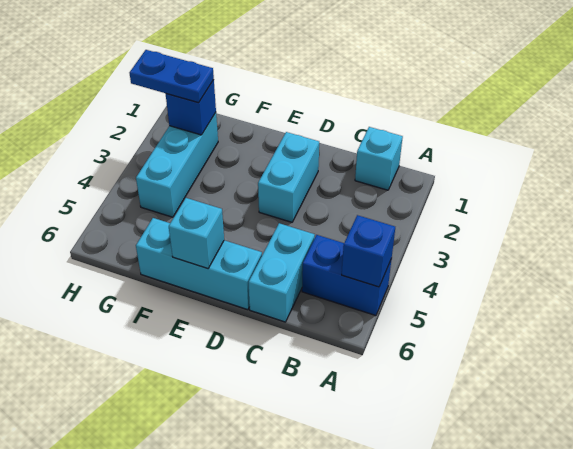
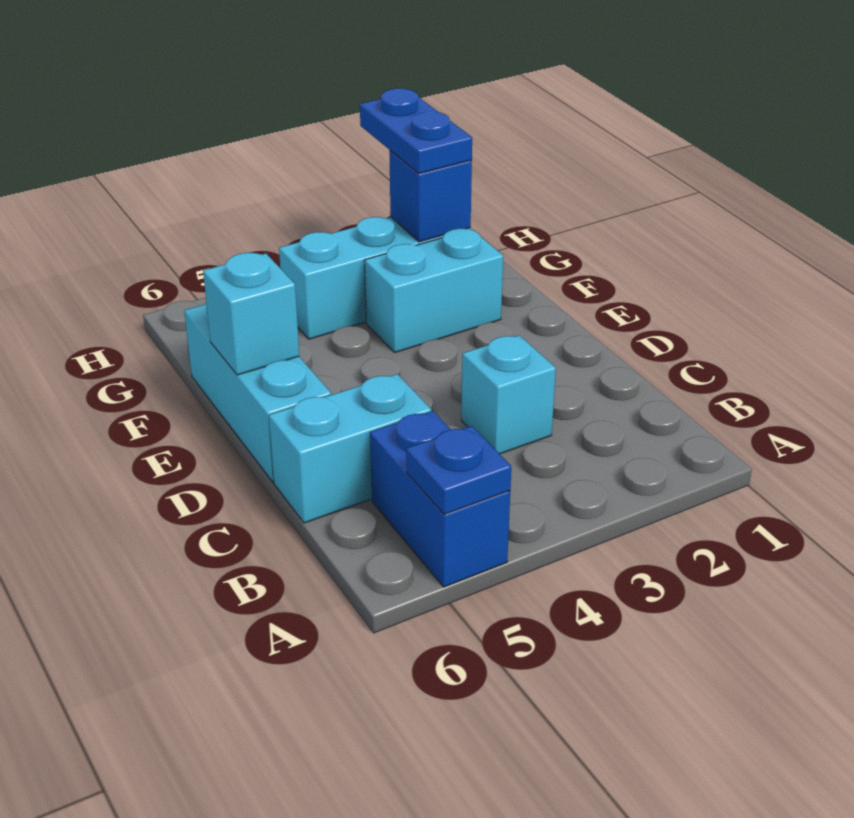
blue brick A5 level 2 -> blue plate A5 level 2
cyan brick B1 level 1 -> cyan brick C3 level 1
cyan brick D2:D3 level 1 -> cyan brick F2:F3 level 1

